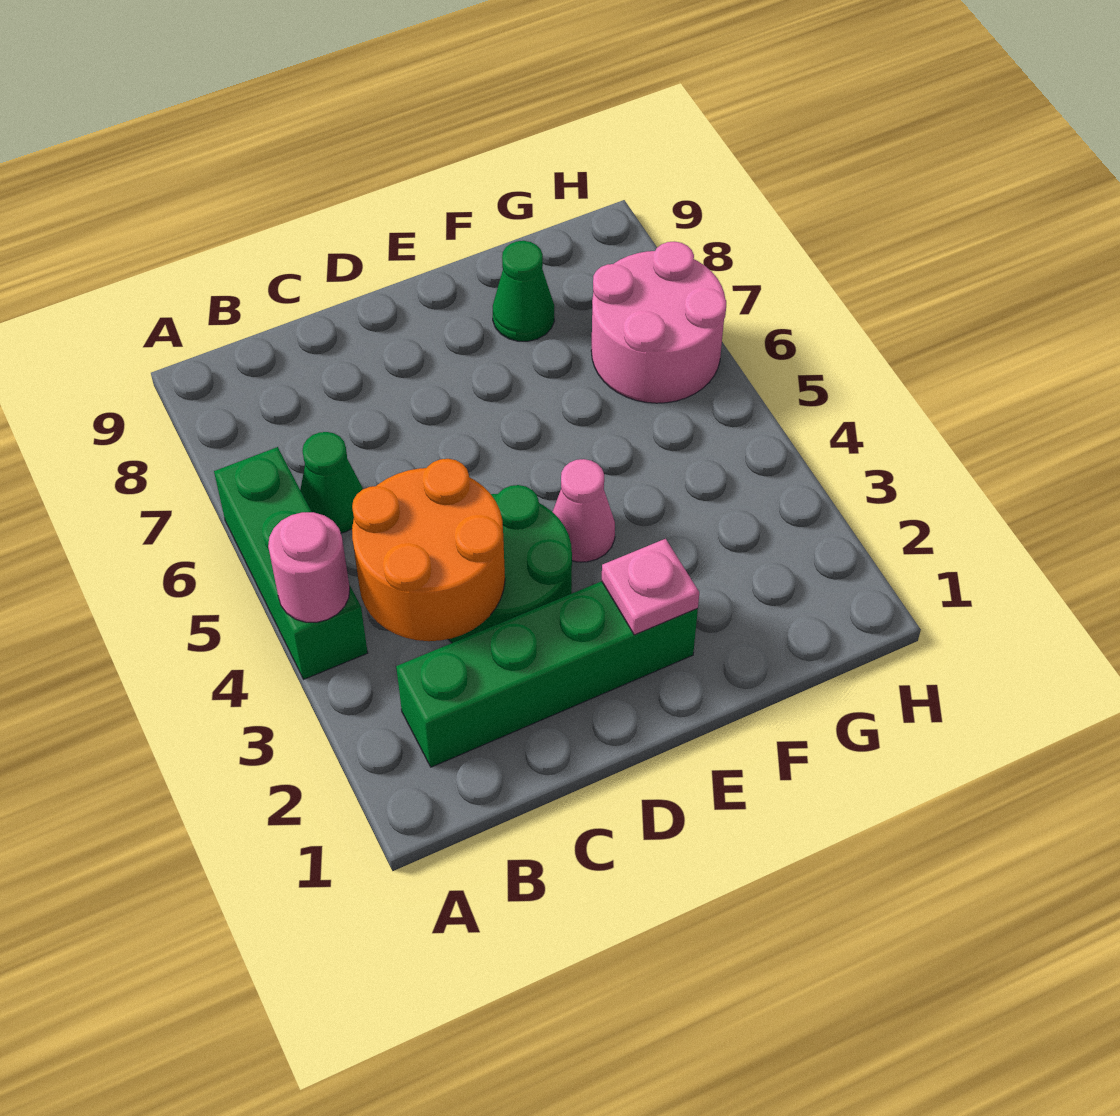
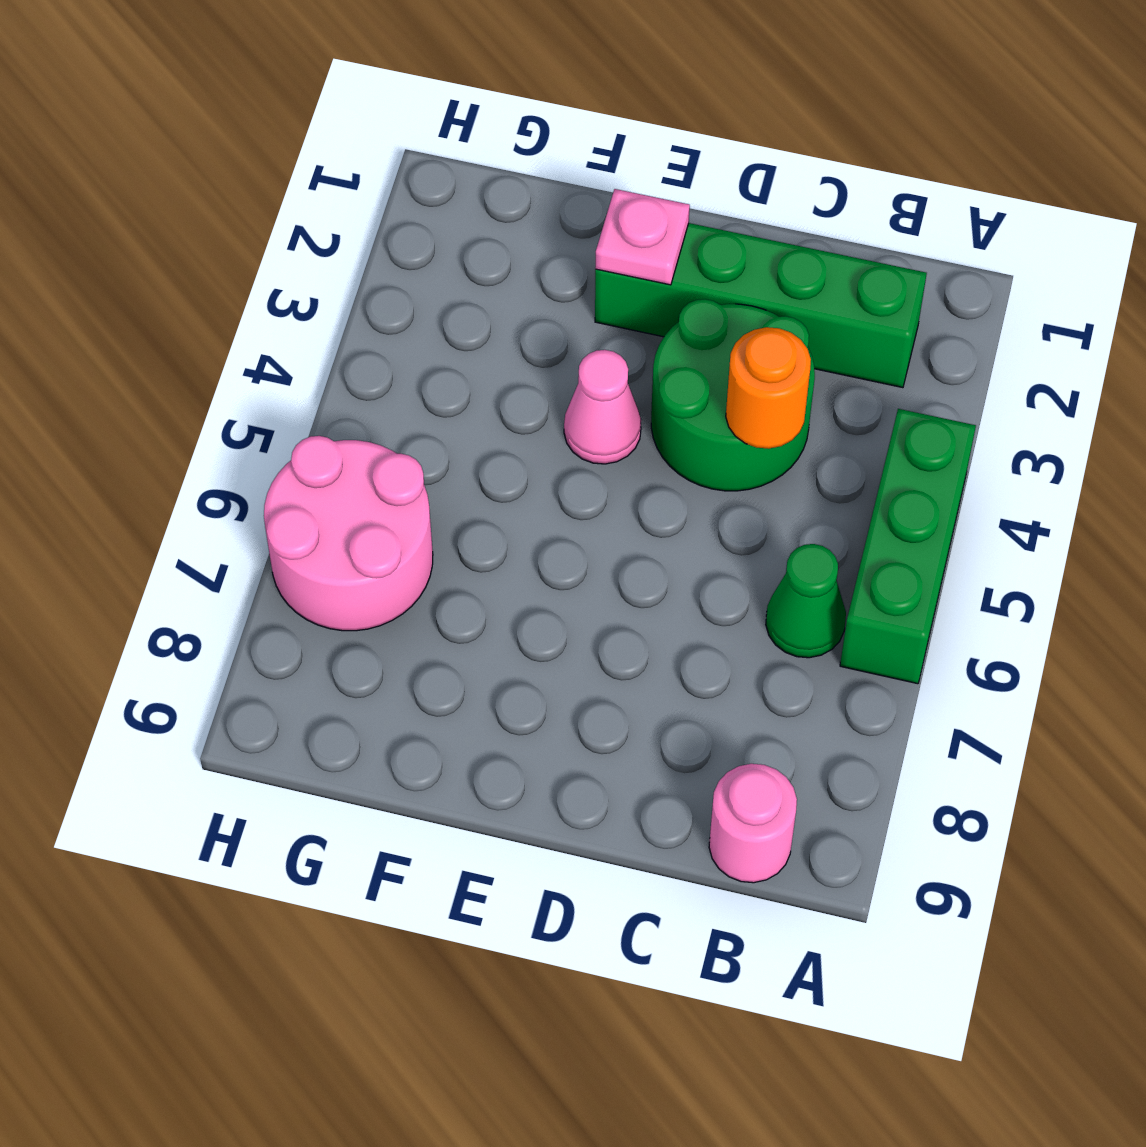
pink round brick A4 level 2 -> pink round brick B9 level 1
orange round brick B3:C4 level 2 -> orange round brick C4 level 2
green cone F8 level 1 -> none

